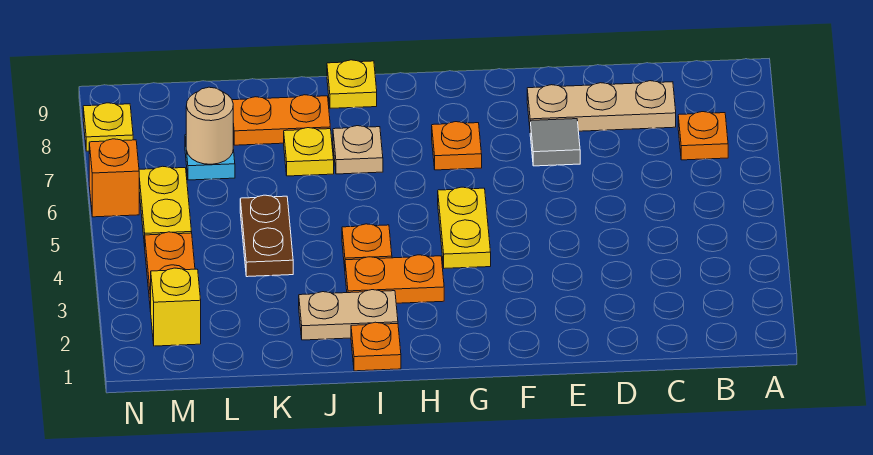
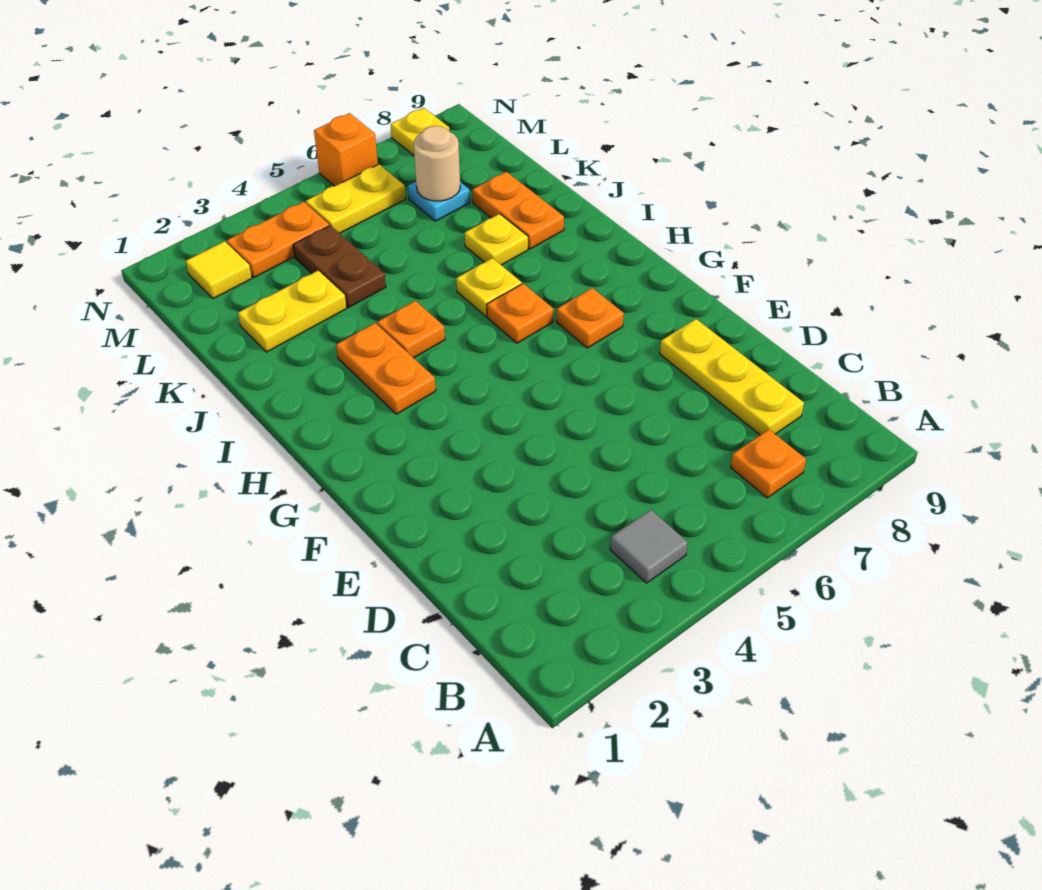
tan plate C8:E8 level 1 -> yellow plate C8:E8 level 1
grey tile E7 level 1 -> grey tile B4 level 1
yellow plate G4:G5 level 1 -> yellow plate K2:K3 level 1
orange plate I1 level 1 -> orange plate H6 level 1
tan plate I2:J2 level 1 -> none
tan plate I7 level 1 -> none
yellow plate I9 level 1 -> yellow plate I6 level 1
brown plate K4:K5 level 1 -> brown plate K4:L4 level 1
yellow brick M2 level 1 -> yellow tile M2 level 1

